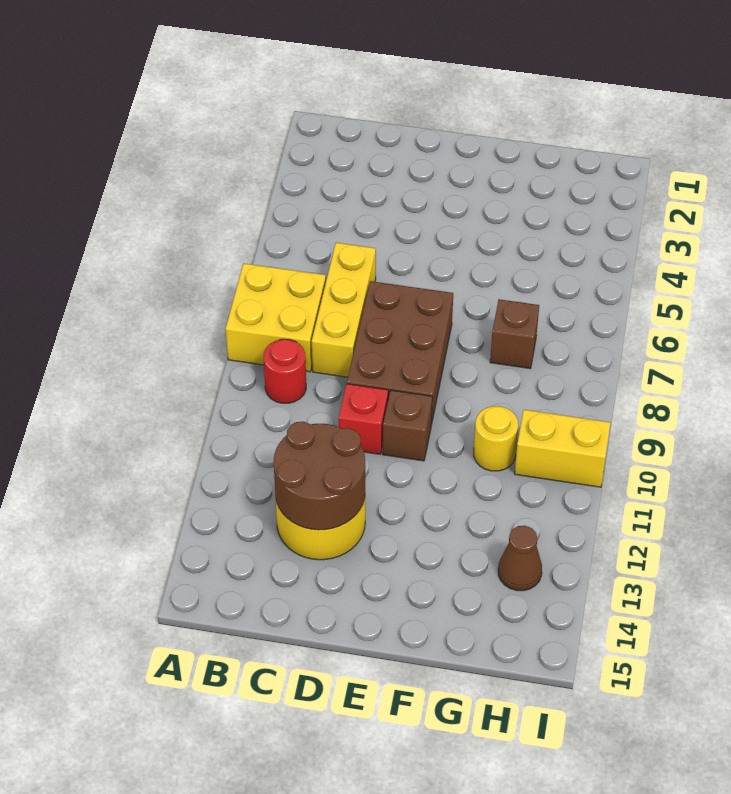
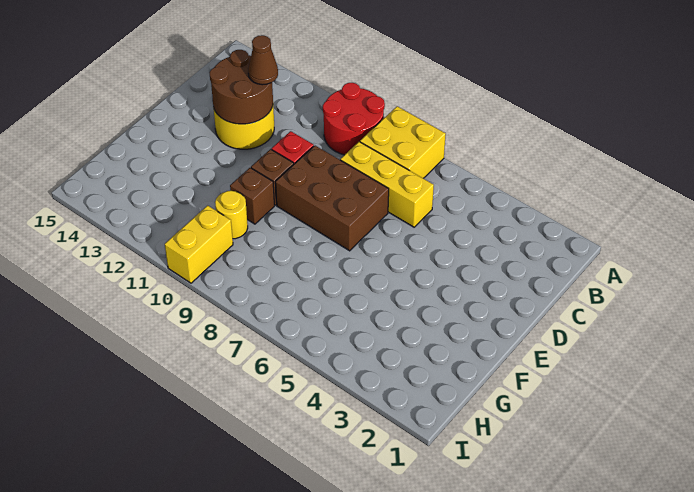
red round brick B9 level 1 -> red round brick A9:B10 level 1
brown brick G7 level 1 -> brown brick F10 level 1
brown cone H13 level 1 -> brown cone C12 level 3

